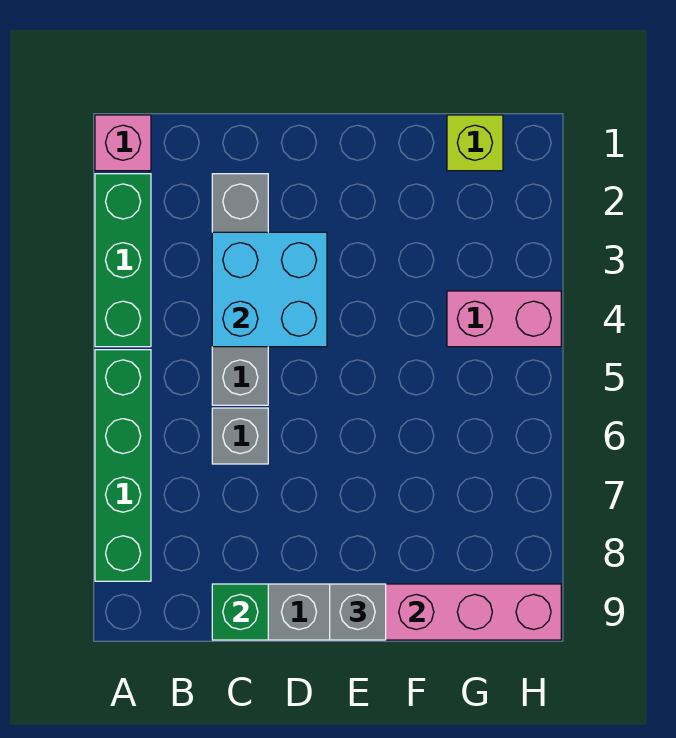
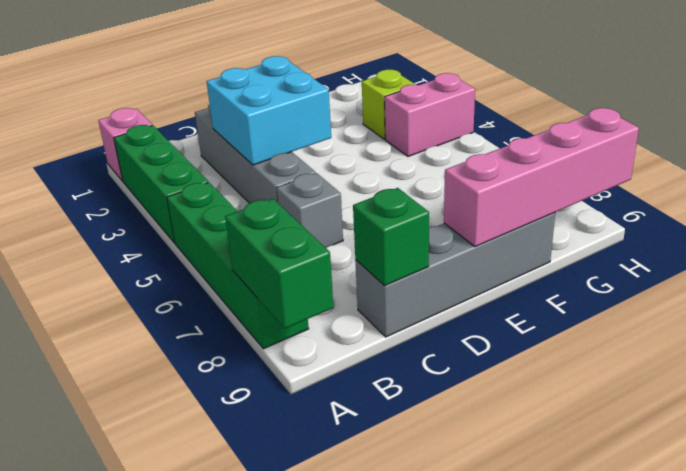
none -> green brick A8:A9 level 2
grey brick E9 level 3 -> none
lime brick G1 level 1 -> lime brick G3 level 1

